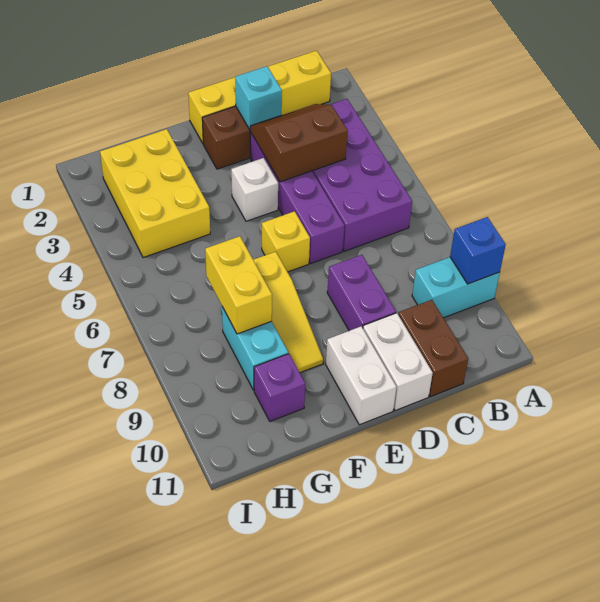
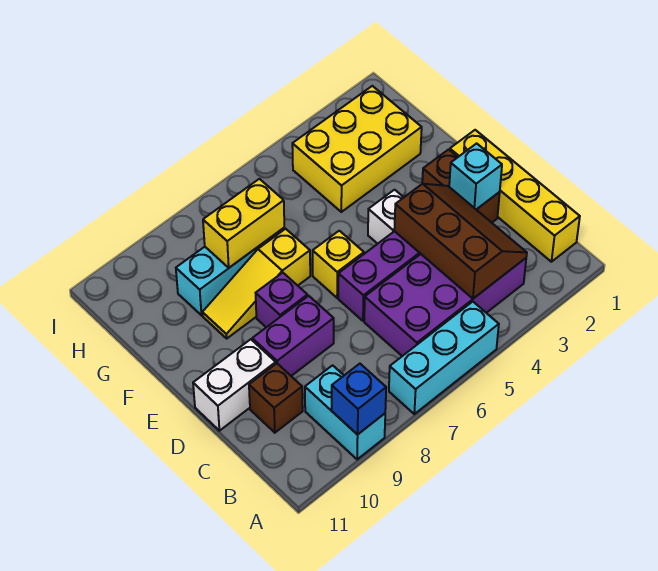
none -> cyan brick A5:A7 level 1
brown slope C3:D4 level 2 top 4 -> brown slope B3:D4 level 2 top 4
brown brick C10:C11 level 1 -> brown brick C10 level 1
white brick E10:E11 level 1 -> none
purple brick G10 level 1 -> purple brick E8 level 1

